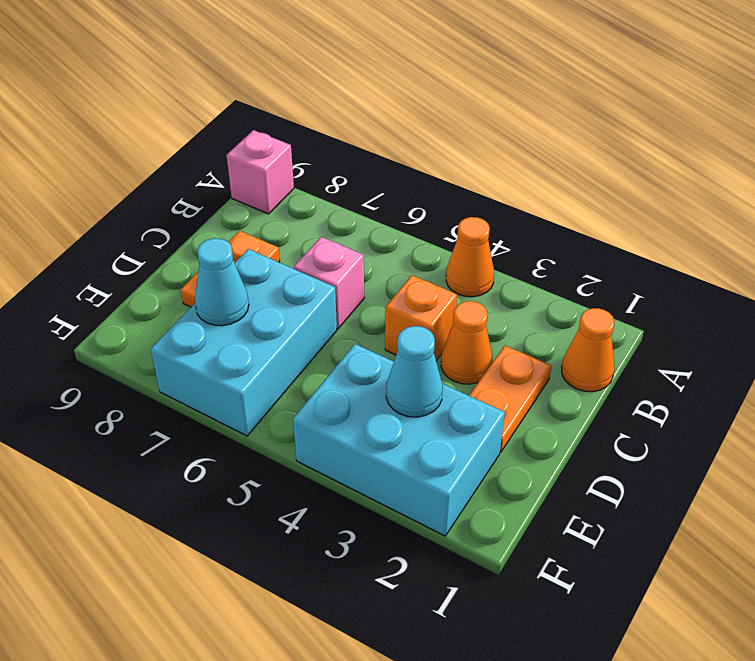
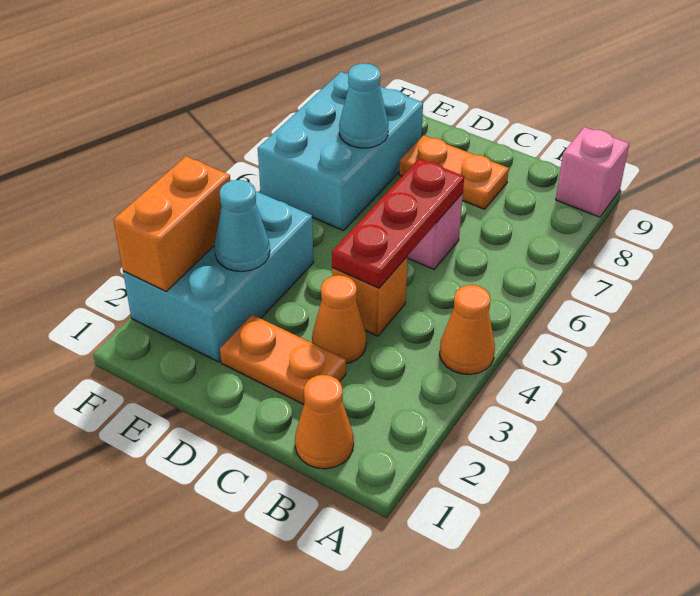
none -> red plate C4:C6 level 2
cyan brick D6:F7 level 1 -> cyan brick E6:F8 level 1
none -> orange brick F2:F3 level 2

